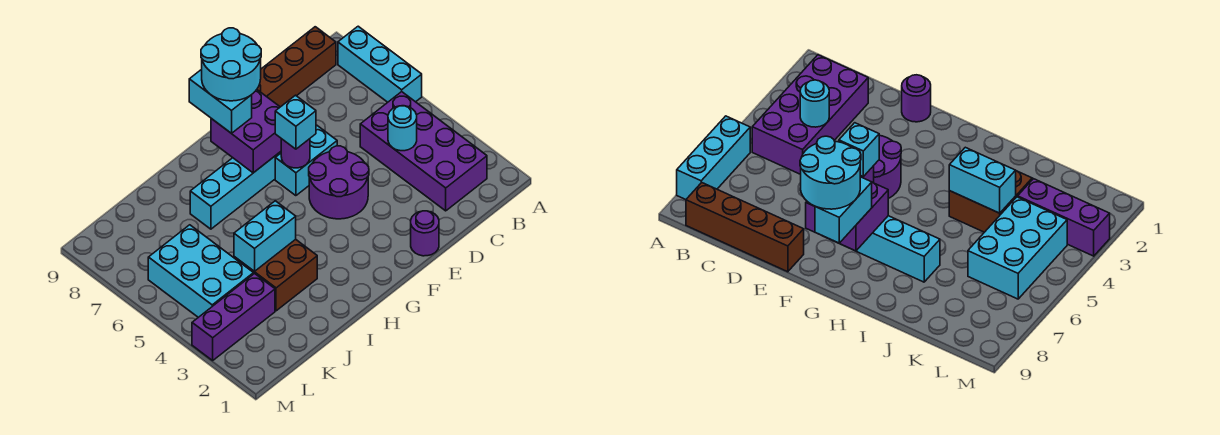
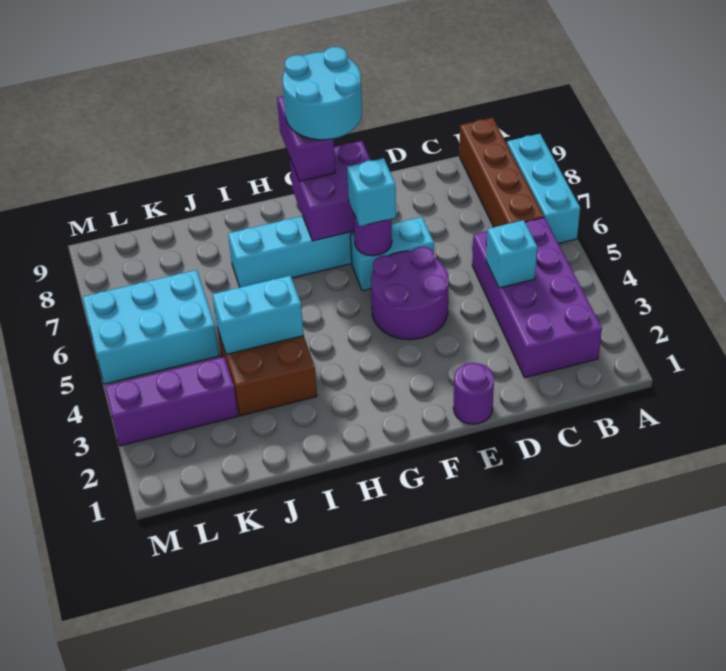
brown brick B9:E9 level 1 -> brown brick B6:B9 level 1
cyan round brick C4 level 2 -> cyan brick C4 level 2
cyan brick G8:G9 level 3 -> purple brick G8:G9 level 3
cyan brick K4:L6 level 1 -> cyan brick K5:M6 level 1

